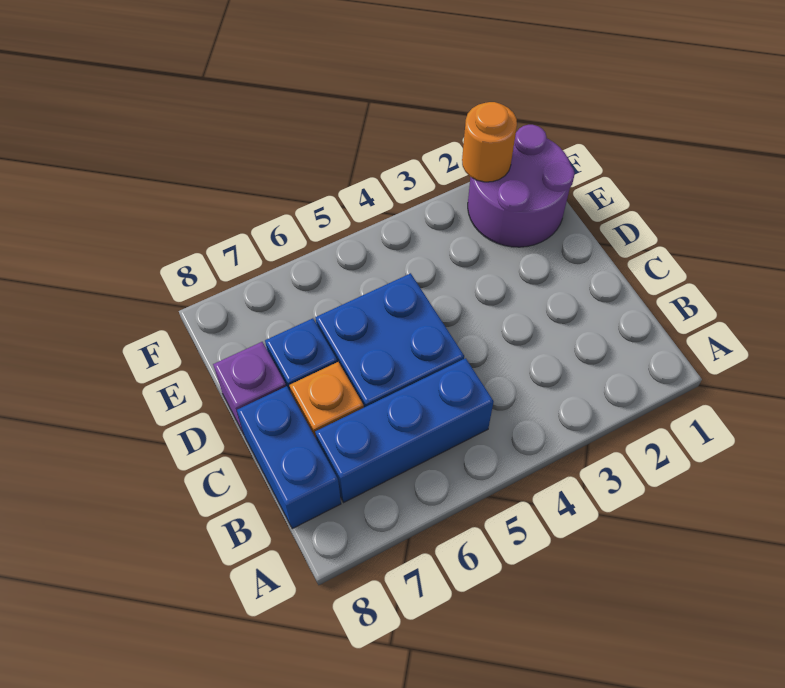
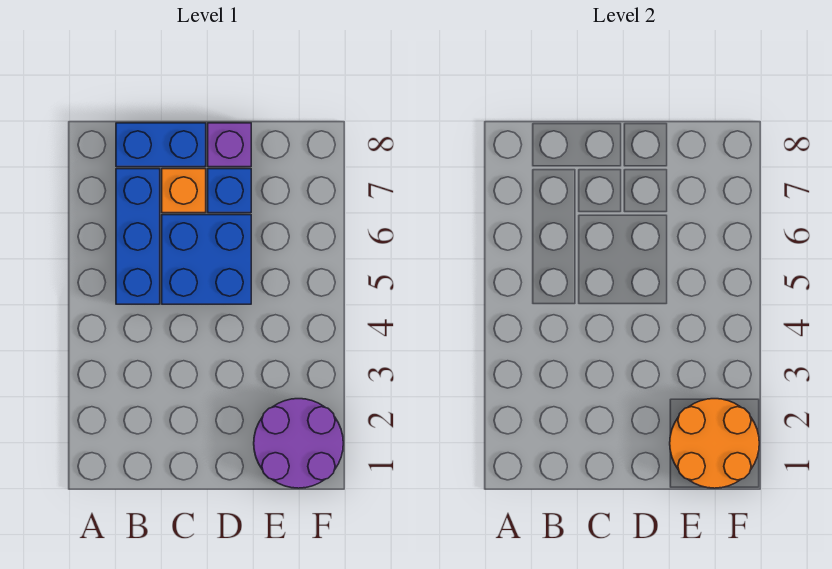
orange round brick F2 level 2 -> orange round brick E1:F2 level 2

